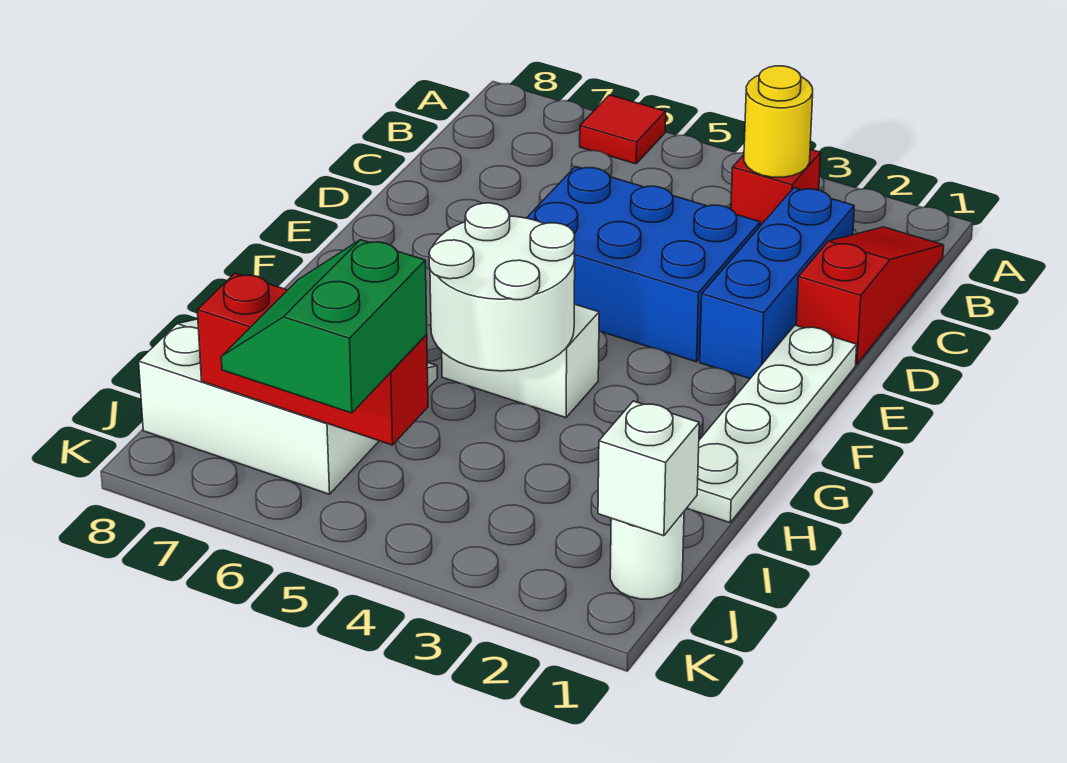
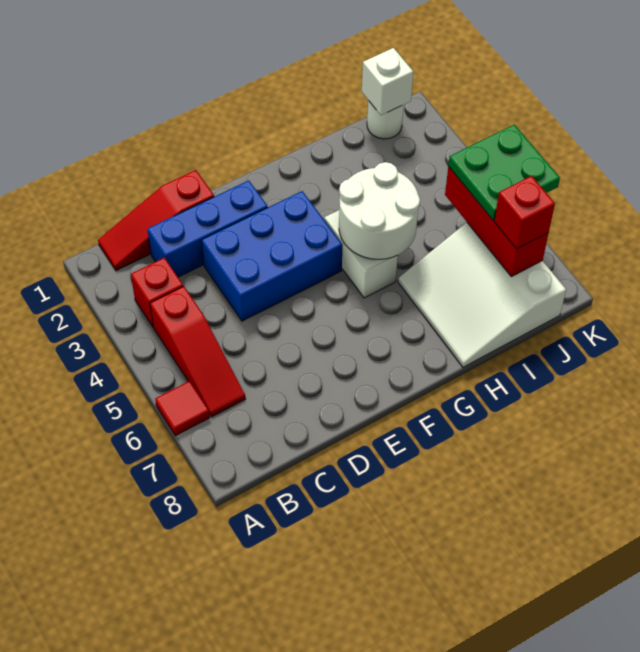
yellow round brick B3 level 2 -> none
none -> red slope B4:B6 level 1 top 4
blue brick D3:E5 level 1 -> blue brick D3:F4 level 1
white plate E1:H1 level 1 -> none
green slope J5:K6 level 3 top 5 -> green plate J5:K6 level 3
none -> red brick J7 level 3

